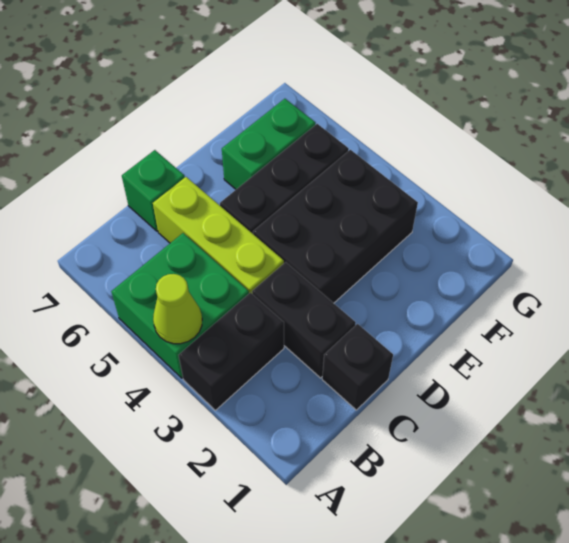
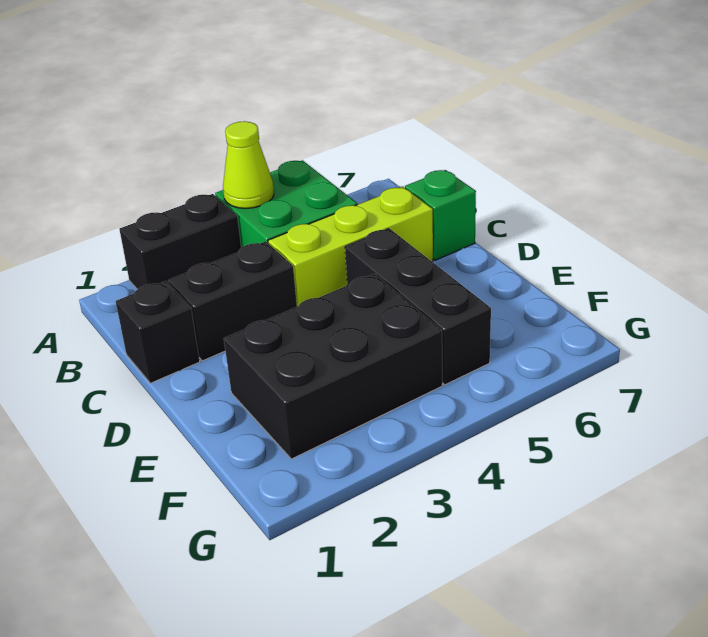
black brick A3:B3 level 1 -> black brick A2:A3 level 1
black brick D3:F4 level 1 -> black brick E2:F4 level 1
green brick E6:F6 level 1 -> none

